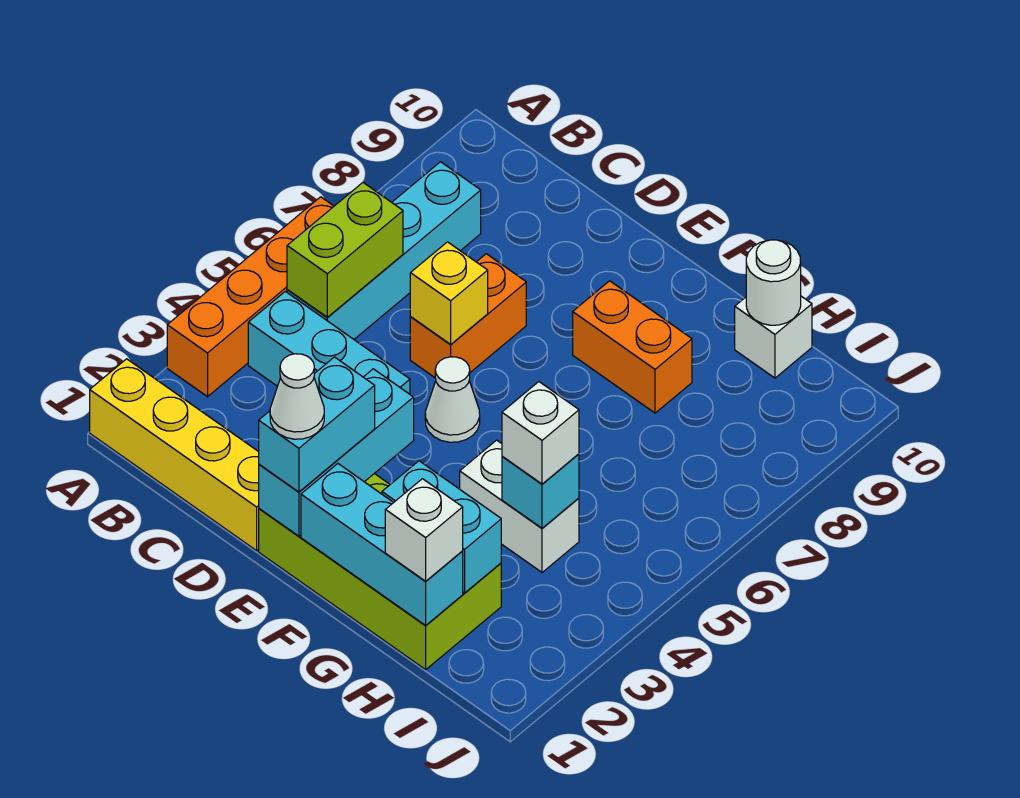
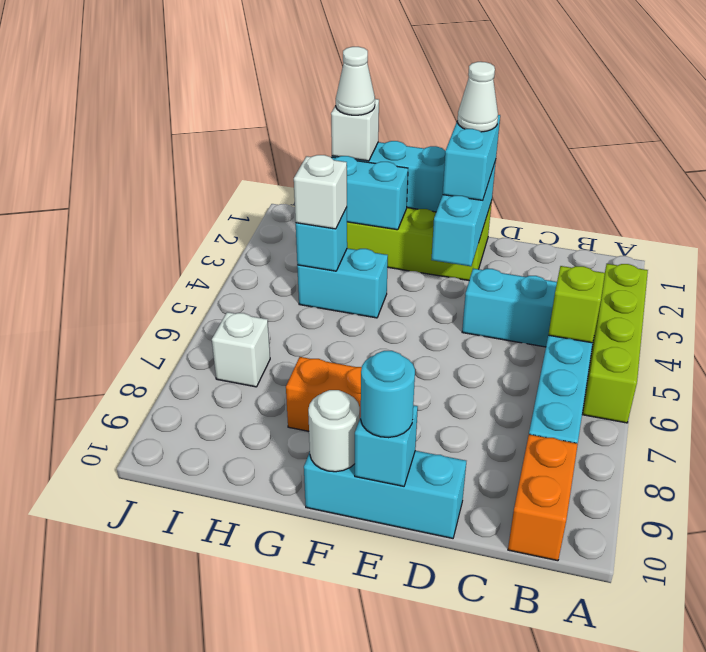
yellow brick A1:D1 level 1 -> none
orange brick A3:A6 level 1 -> lime brick A3:A6 level 1
lime brick B5:B6 level 2 -> lime brick B5 level 2
orange brick D6:D7 level 1 -> orange brick B9:B10 level 1
yellow brick D6 level 2 -> none
none -> cyan brick D10:F10 level 1
white cone E5 level 1 -> white cone H1 level 4
none -> cyan brick E10 level 2
none -> cyan round brick E10 level 3
white brick G4:H4 level 1 -> cyan brick G4:H4 level 1
white brick H10 level 1 -> white brick I7 level 1
white round brick H10 level 2 -> white round brick F10 level 2

